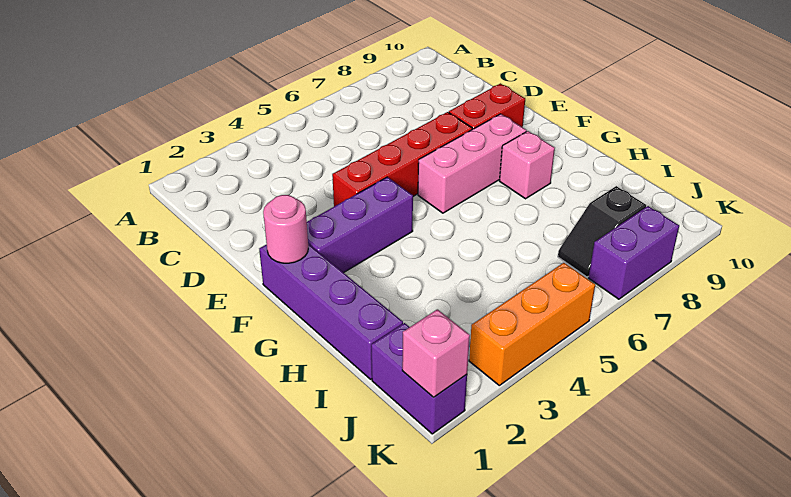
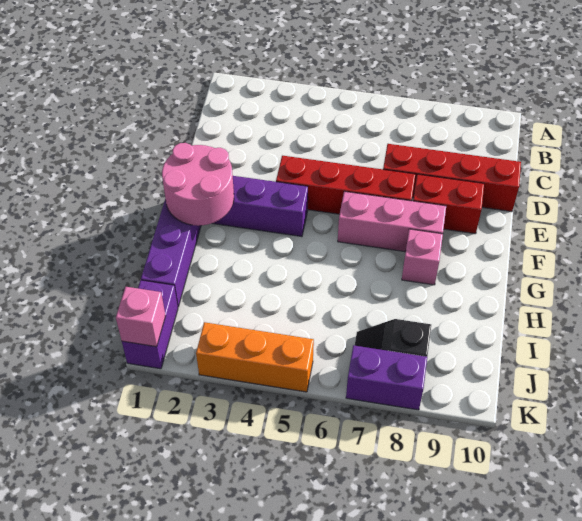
none -> red brick D7:D10 level 1
pink round brick F1 level 2 -> pink round brick F1:G2 level 2

